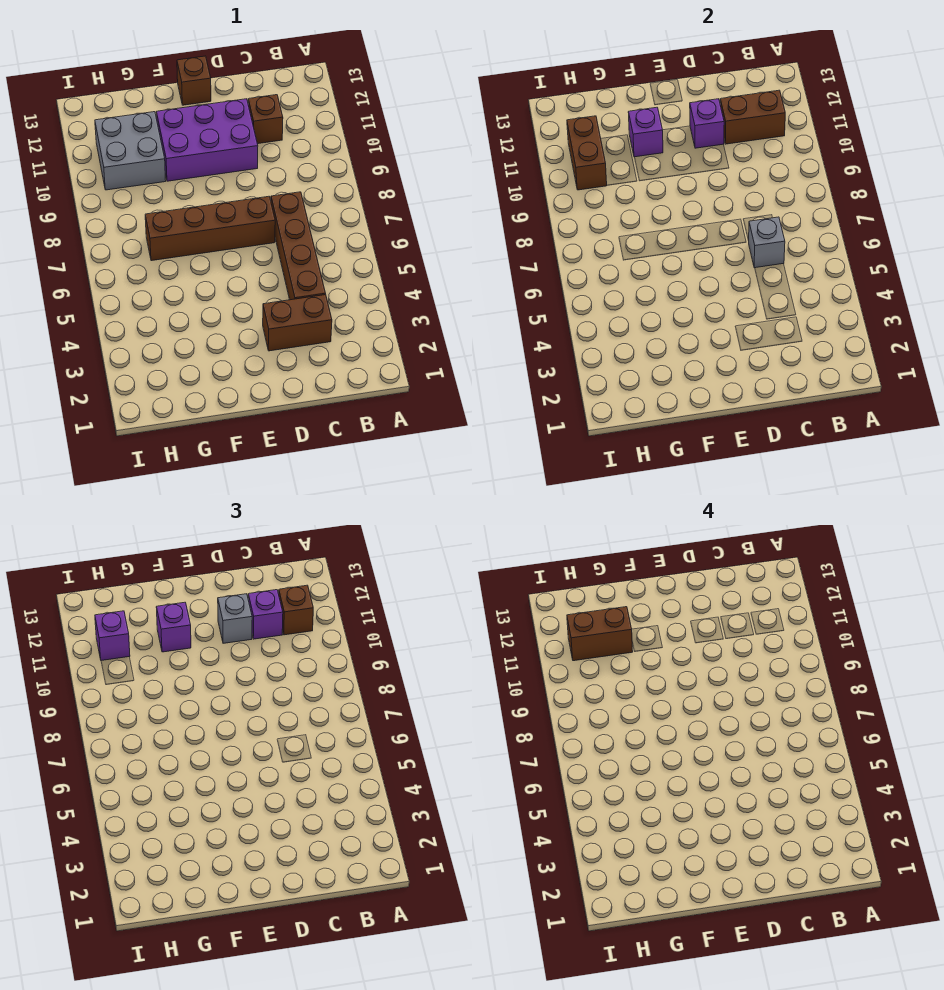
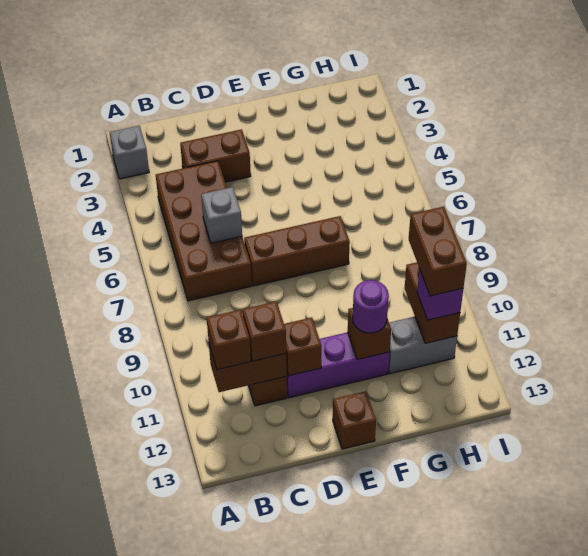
brown brick C4:C7 level 1 -> brown brick B4:C7 level 1
purple brick C11 level 3 -> brown brick C11 level 3
brown brick D7:G7 level 1 -> brown brick D7:F7 level 1
purple brick D10:F11 level 1 -> purple brick D11:F11 level 1
purple brick D11 level 2 -> brown brick D11 level 2
grey brick D11 level 3 -> grey brick A2 level 1
purple brick F11 level 2 -> brown brick F11 level 2
purple brick F11 level 3 -> purple round brick F11 level 3
grey brick G10:H11 level 1 -> grey brick G11:H11 level 1
brown brick G11:H11 level 4 -> brown brick H10:H11 level 4

